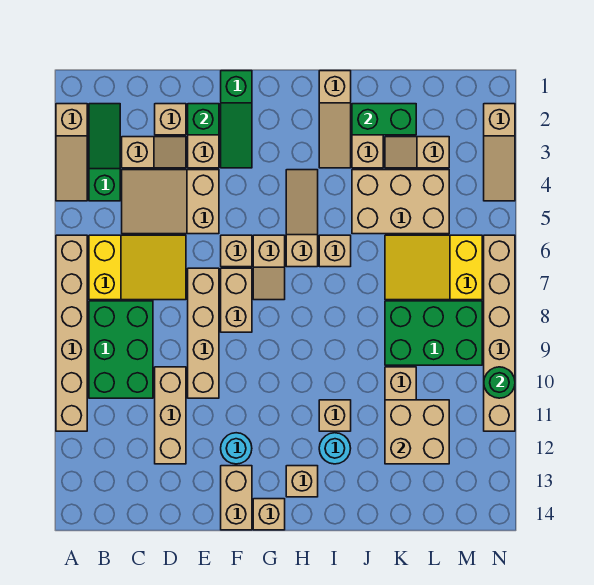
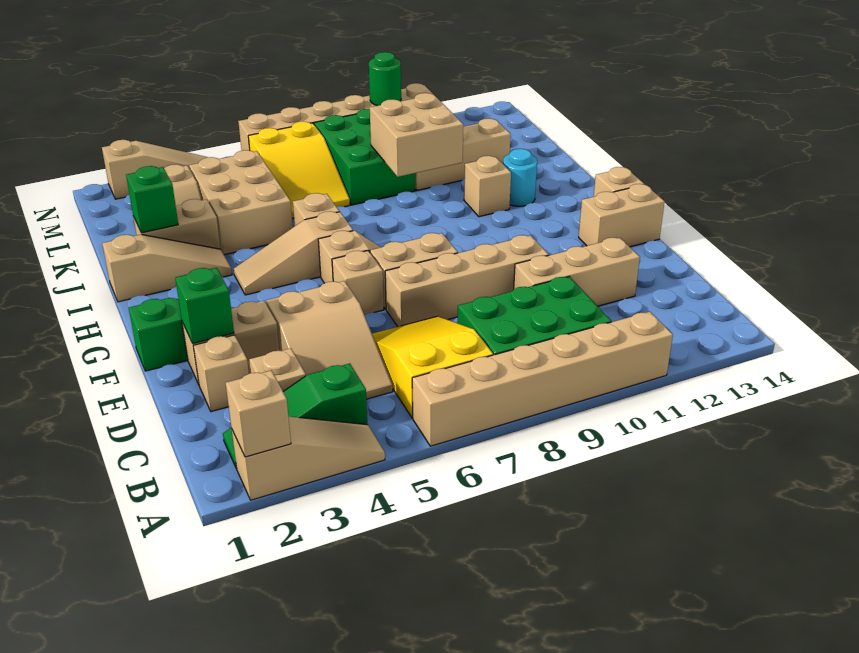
cyan round brick F12 level 1 -> none
tan brick H13 level 1 -> tan brick A2 level 2
green brick J2:K2 level 2 -> green brick J2 level 2
tan brick K11:L12 level 2 -> tan brick J9:K10 level 2

